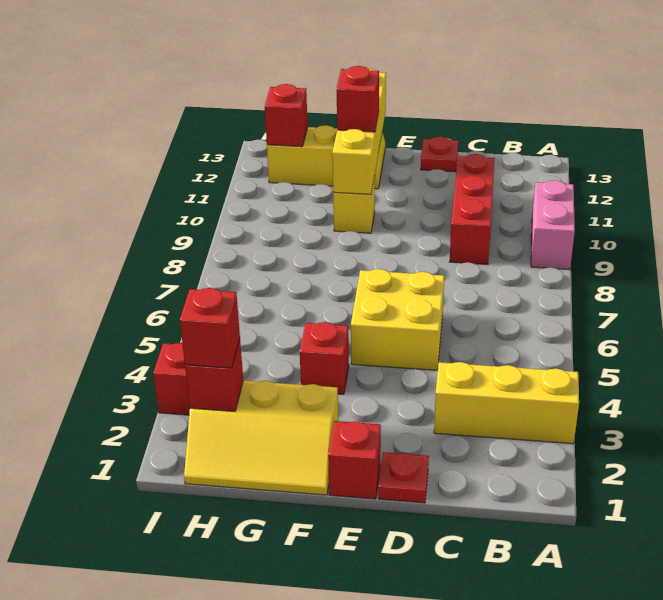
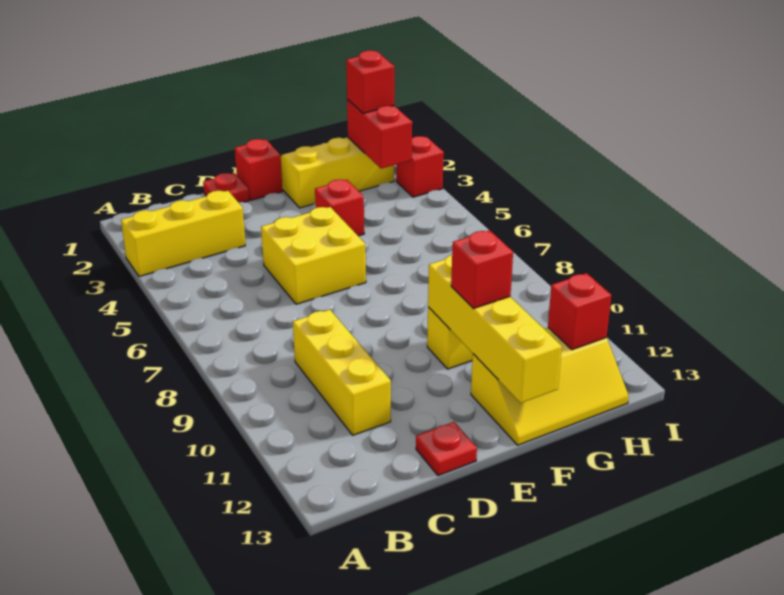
pink brick A9:A10 level 1 -> none
red brick C9:C11 level 1 -> yellow brick C9:C11 level 1
red brick H2 level 2 -> red brick H2:H3 level 2

